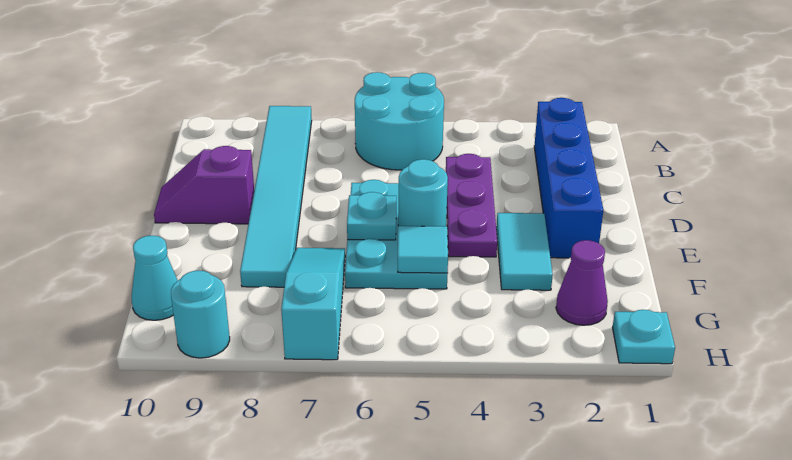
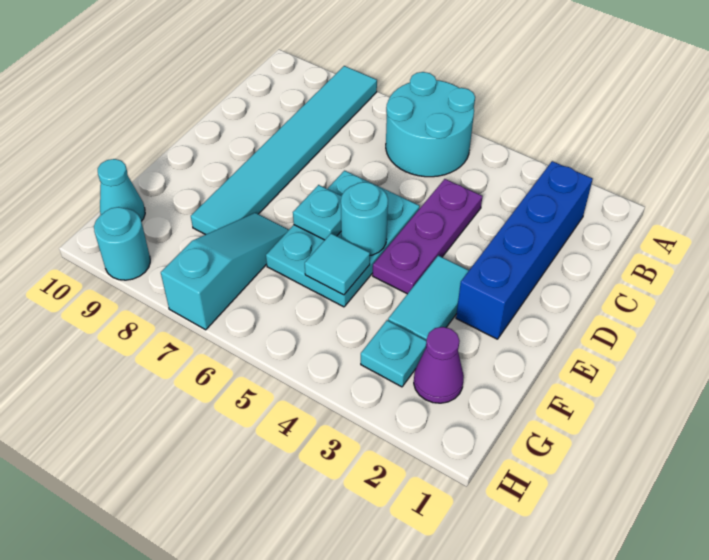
purple slope D9:D10 level 1 top 9 -> none
cyan plate H1 level 1 -> cyan plate G3 level 1

